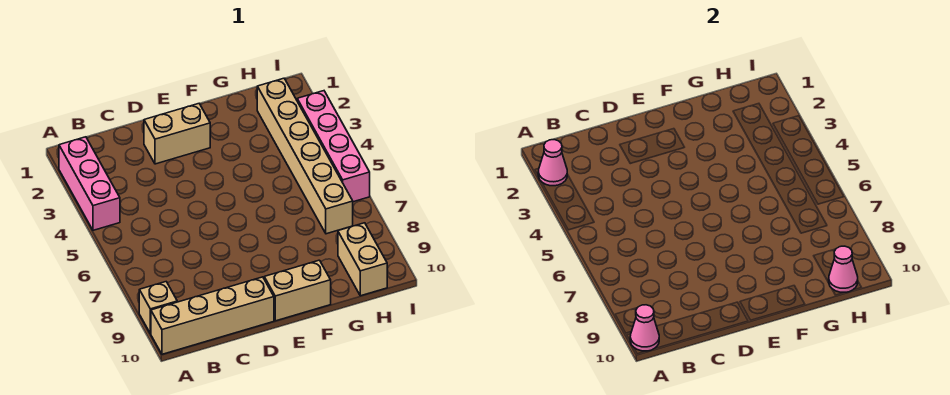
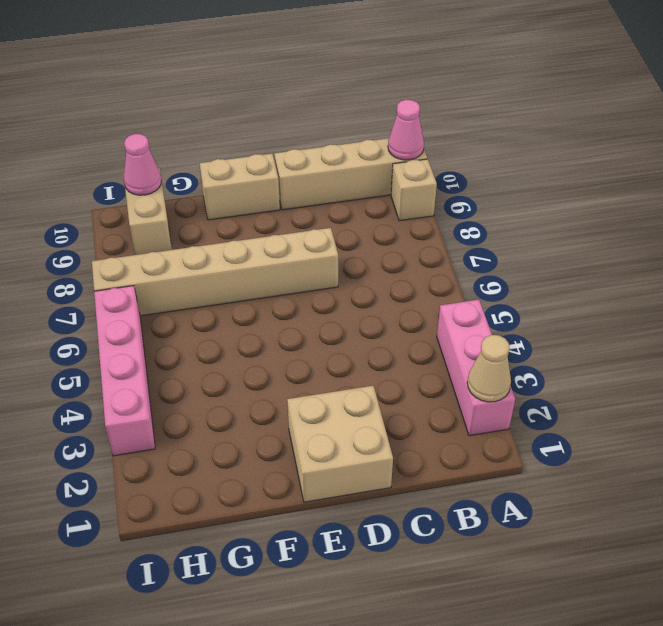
pink cone A2 level 2 -> tan cone A2 level 2
tan brick D2:E2 level 1 -> tan brick D1:E2 level 1
tan brick H2:H7 level 1 -> tan brick D7:I7 level 1

